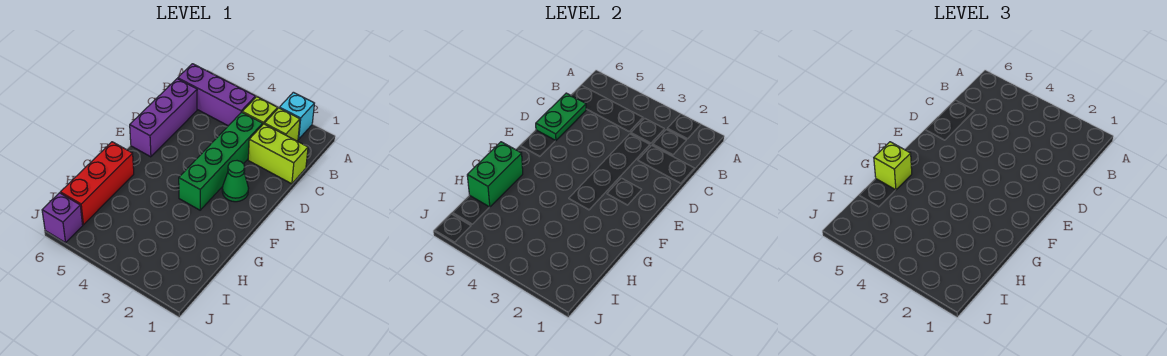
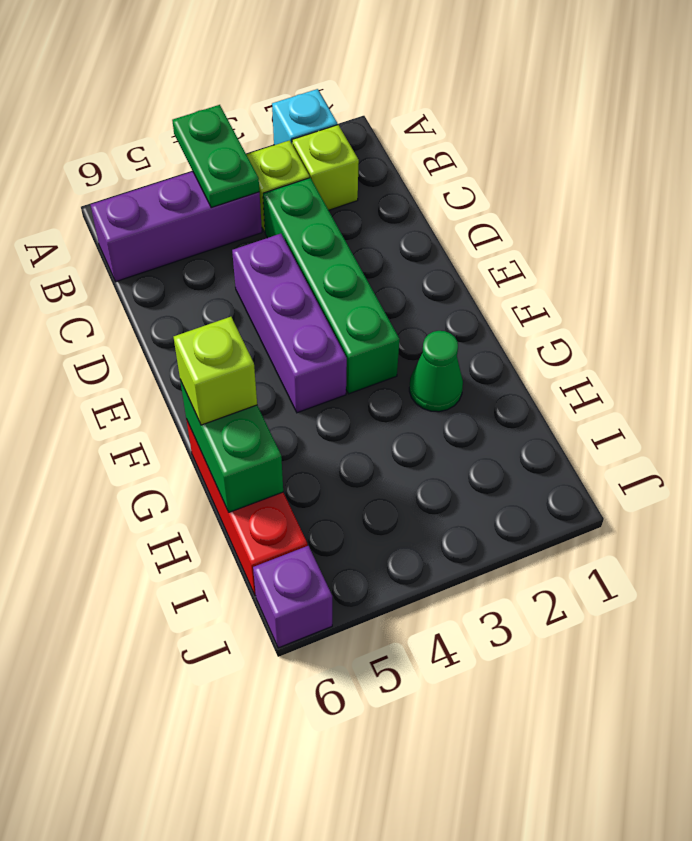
lime brick C1:C2 level 1 -> none
purple brick C6:E6 level 1 -> purple brick D4:F4 level 1
green plate C6:D6 level 2 -> green plate A4:B4 level 2
green cone E2 level 1 -> green cone G2 level 1

